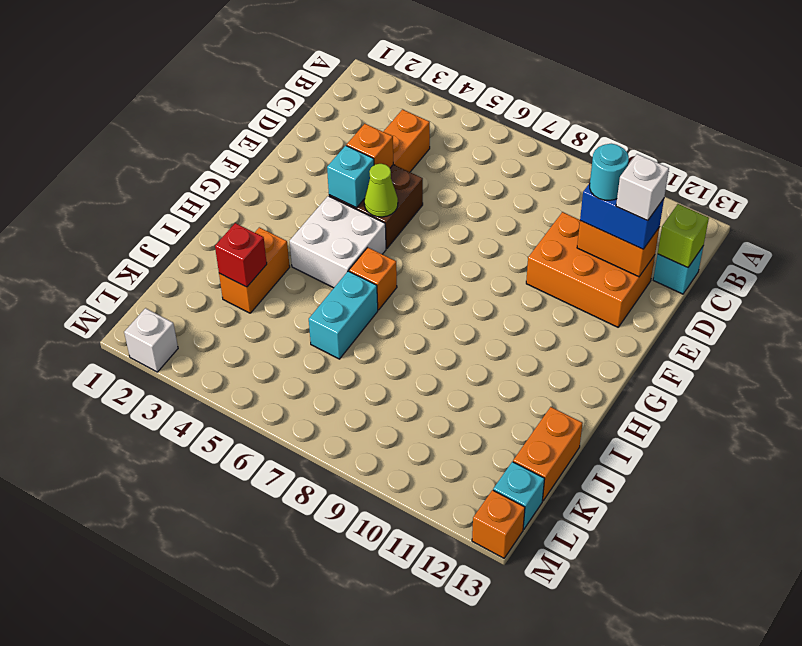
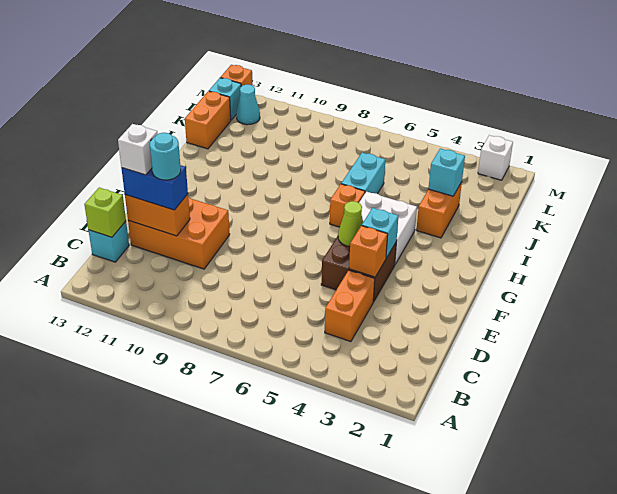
red brick J3 level 2 -> cyan brick J3 level 2
none -> cyan cone L12 level 1

